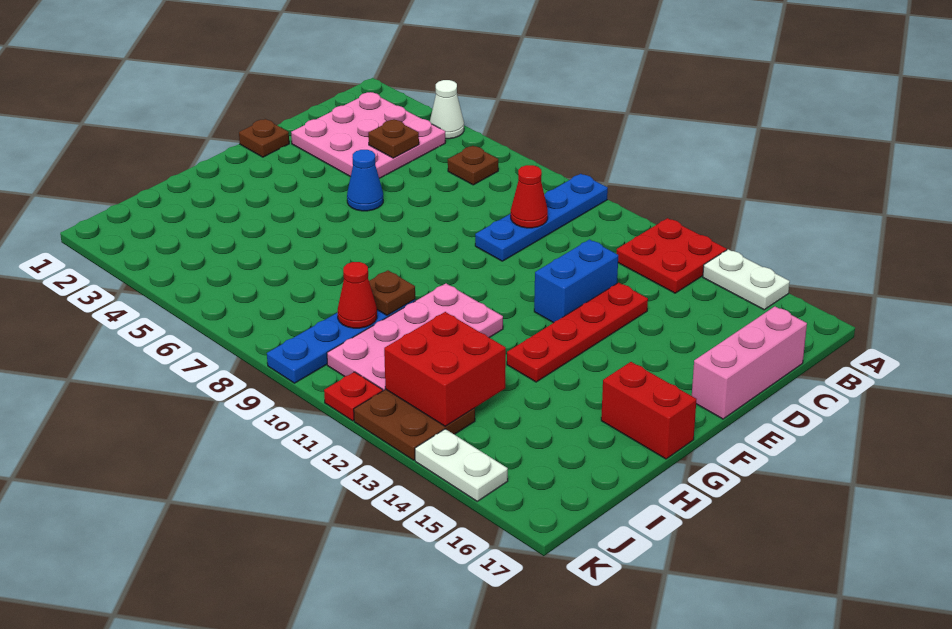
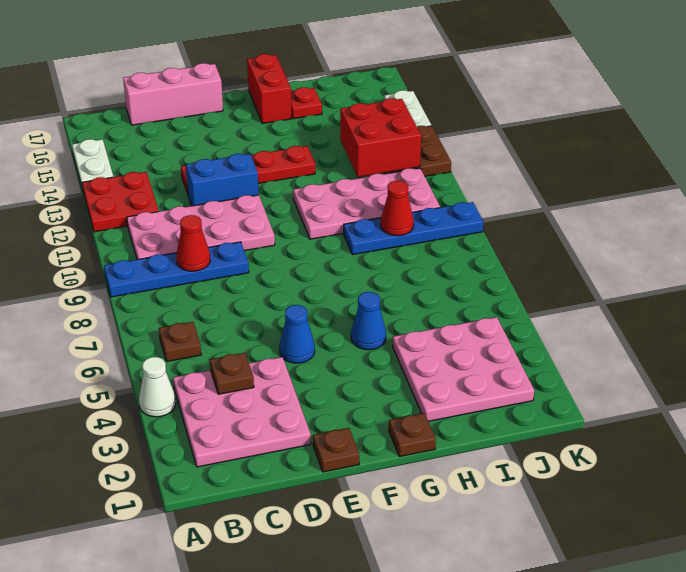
none -> pink plate B10:E11 level 1
none -> blue cone G5 level 1
none -> pink plate H2:J4 level 1
brown plate H9 level 2 -> brown plate G1 level 1
red plate K11 level 1 -> red plate H16 level 1

